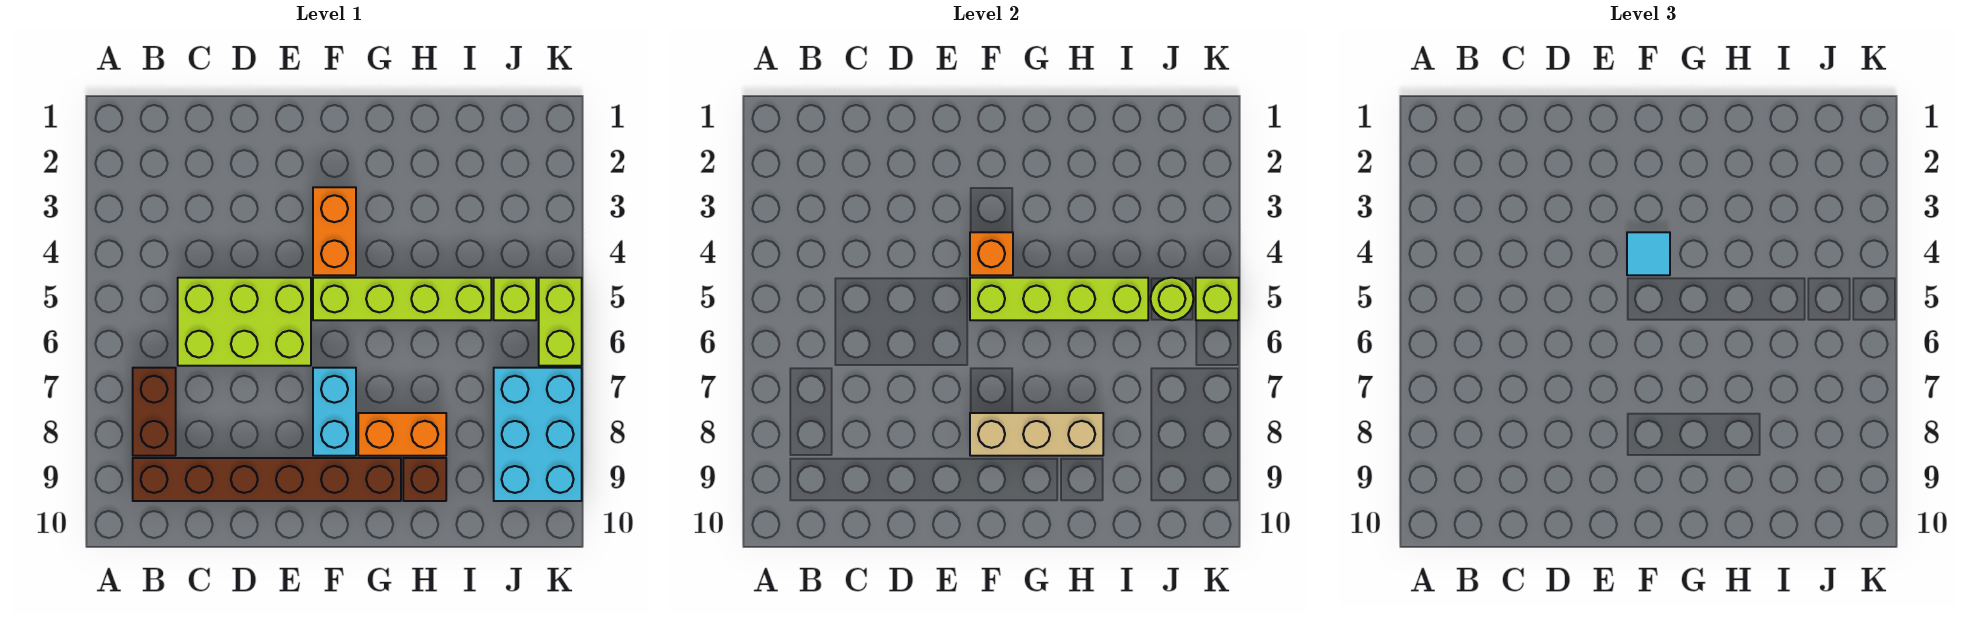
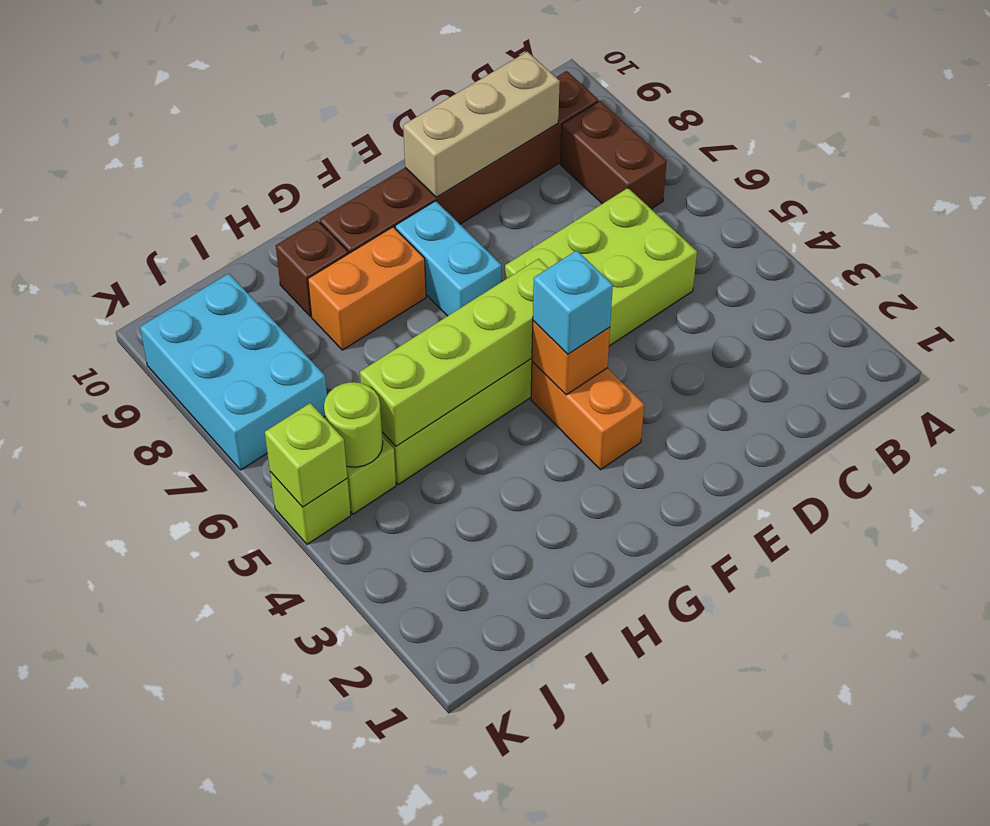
cyan tile F4 level 3 -> cyan brick F4 level 3
tan brick F8:H8 level 2 -> tan brick C9:E9 level 2
lime brick K5:K6 level 1 -> lime brick K5 level 1

